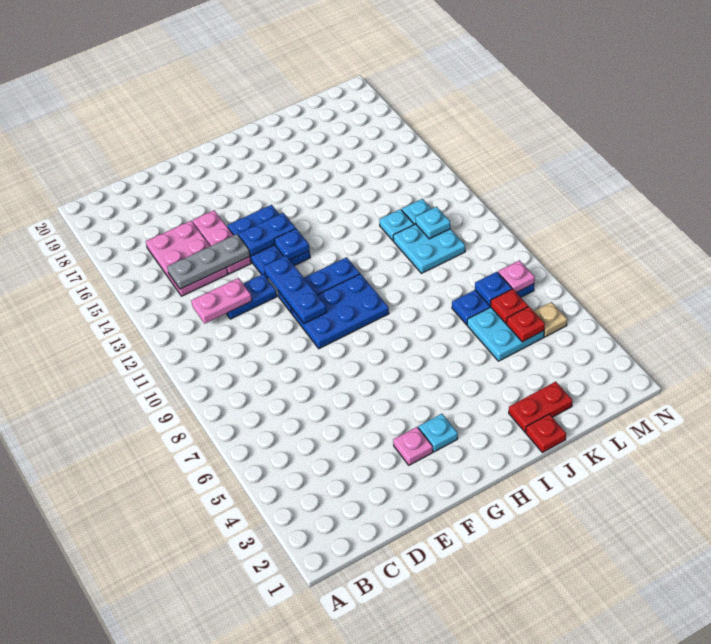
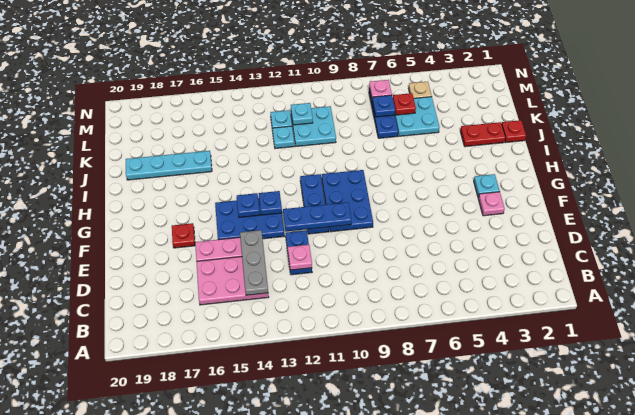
pink plate C12:D12 level 2 -> pink plate D12 level 2
blue plate F14:G14 level 2 -> blue plate G14 level 2
red plate J2:K2 level 1 -> red plate J2:J3 level 1
none -> cyan plate J16:J19 level 1
red plate L5 level 2 -> red plate F17 level 1

